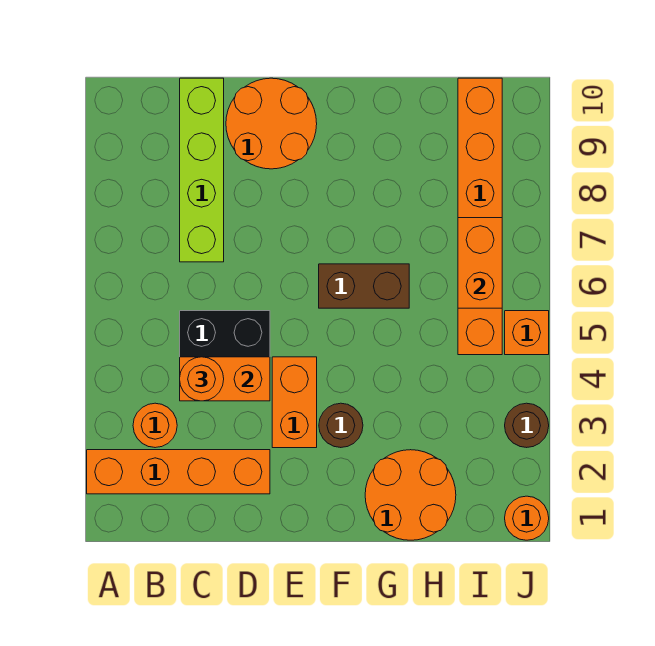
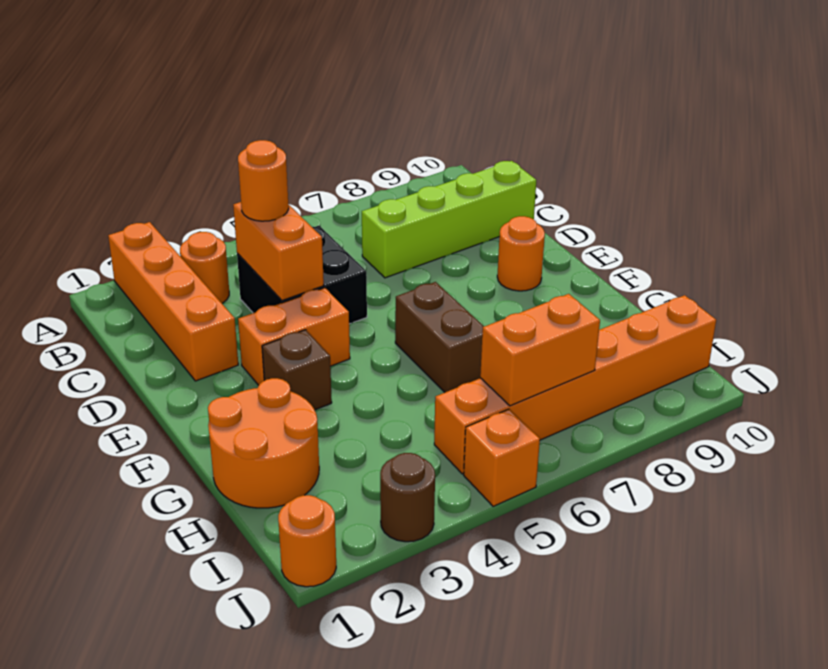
orange round brick D9:E10 level 1 -> orange round brick E9 level 1
brown round brick F3 level 1 -> brown brick F3 level 1

